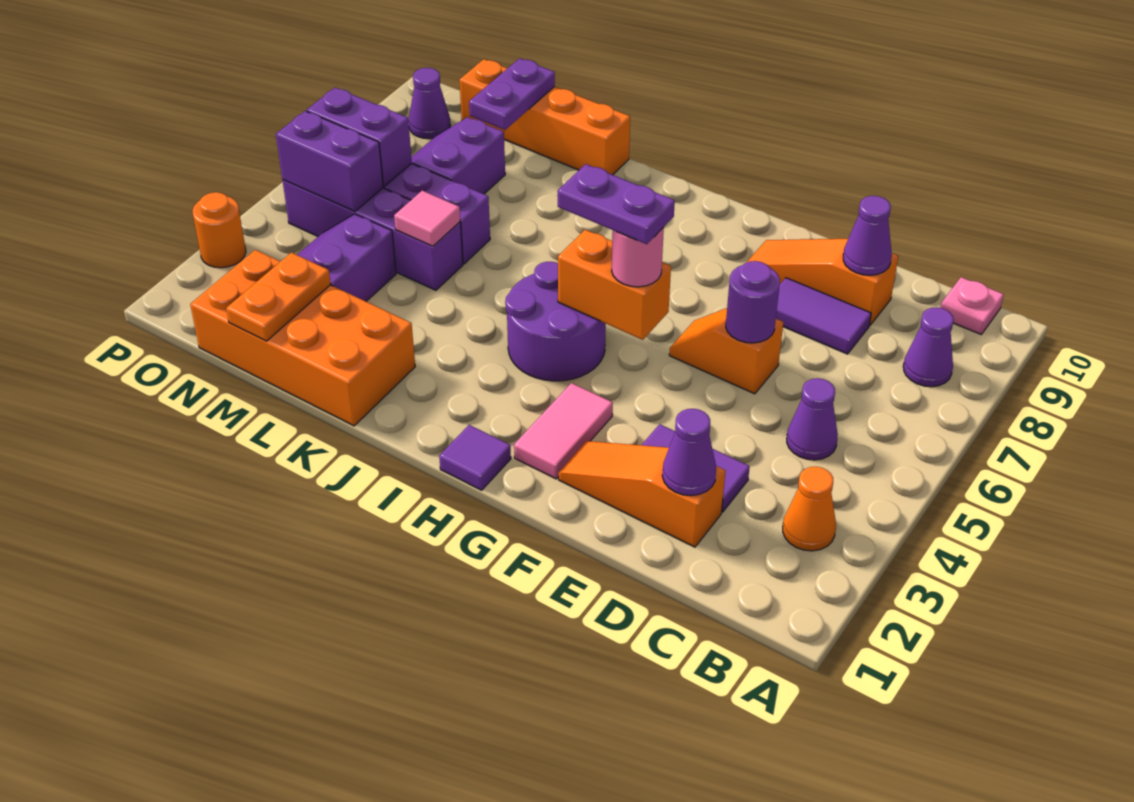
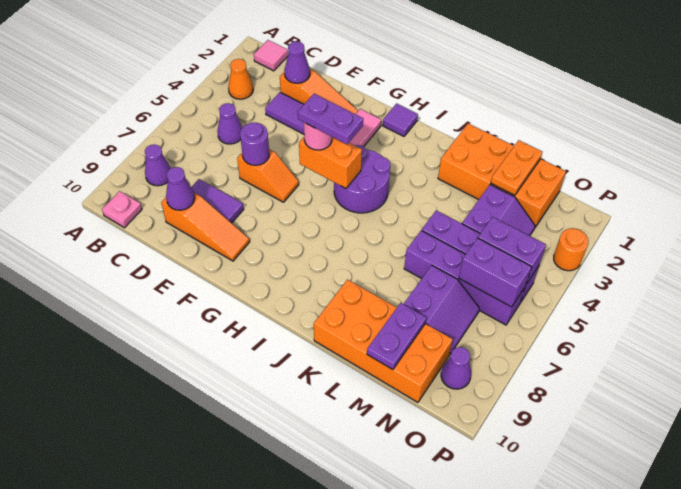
orange brick K10:N10 level 1 -> orange brick K9:N10 level 1
pink tile L5 level 2 -> pink tile B1 level 1

